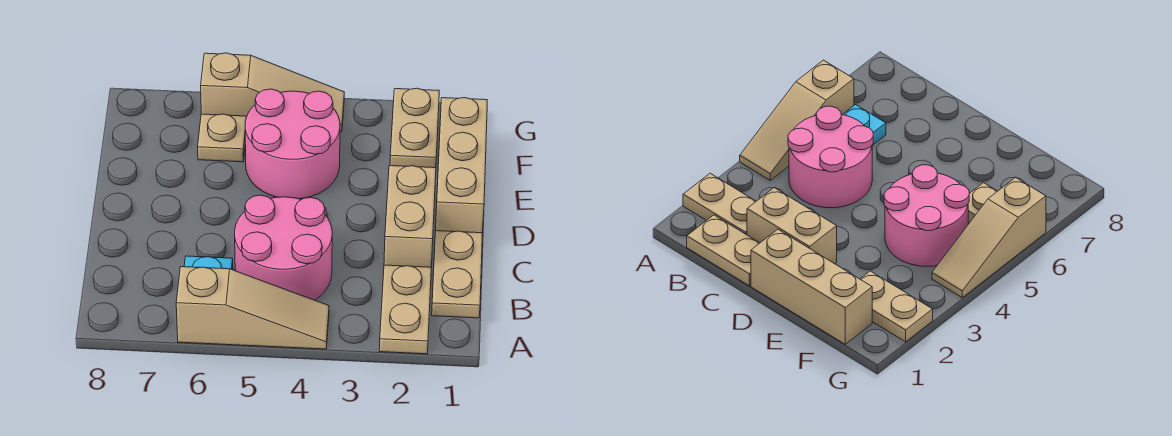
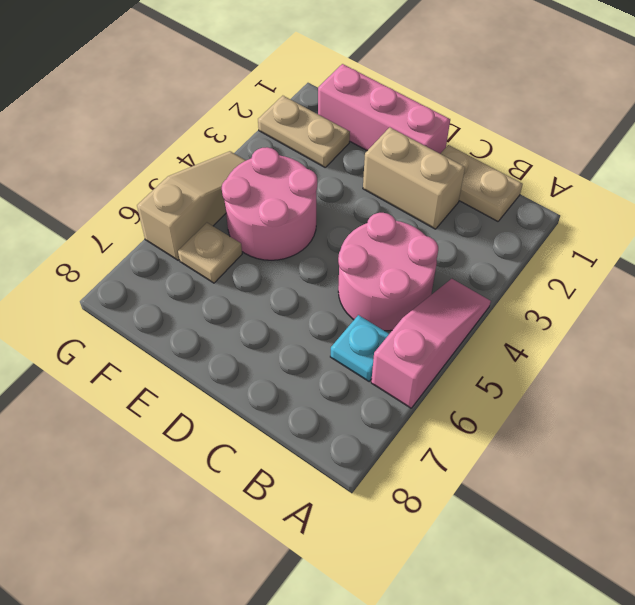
tan plate A2:B2 level 1 -> none
tan slope A4:A6 level 1 top 6 -> pink slope A4:A6 level 1 top 6
tan brick D1:F1 level 1 -> pink brick D1:F1 level 1

